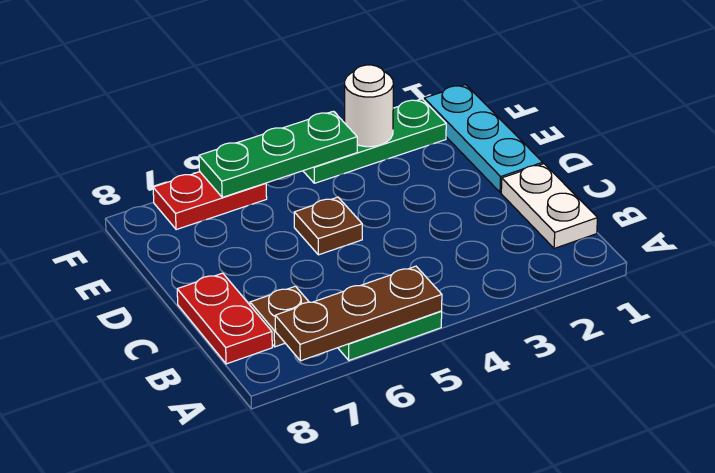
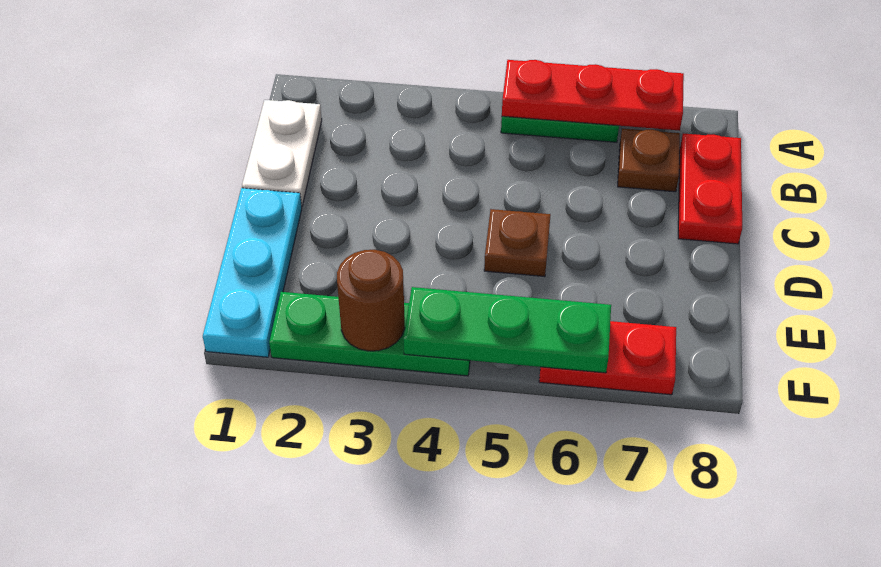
brown plate A5:A7 level 2 -> red plate A5:A7 level 2
white round brick F3 level 2 -> brown round brick F3 level 2

